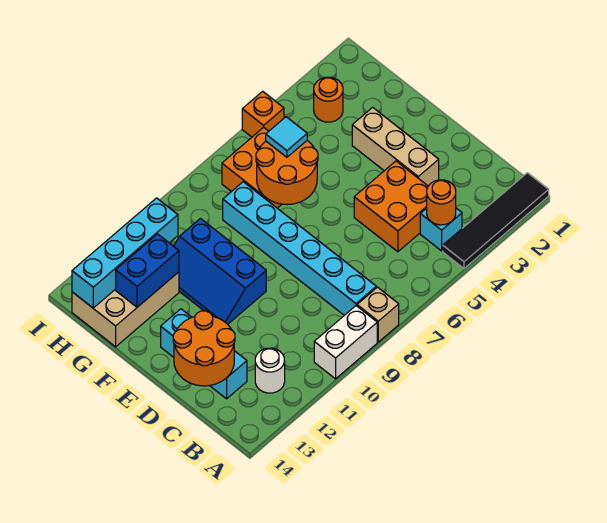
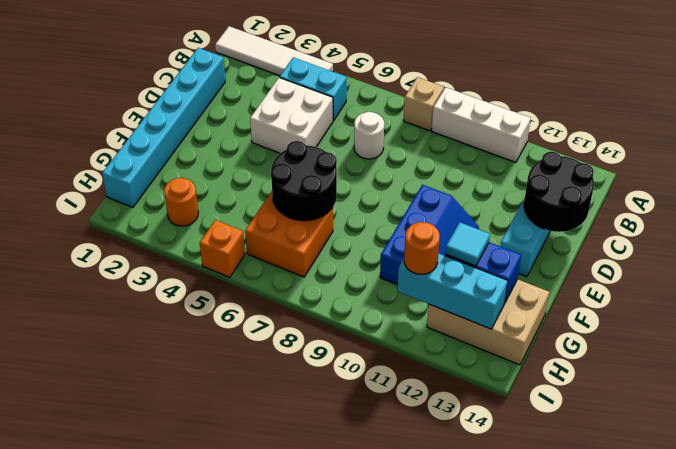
black tile A1:A4 level 1 -> white tile A1:A4 level 1
white brick A9:A10 level 1 -> white brick A9:A11 level 1
cyan brick B4 level 1 -> cyan brick B4:B5 level 1
orange round brick B4 level 2 -> orange round brick H11 level 3
cyan brick B8:G8 level 1 -> cyan brick C1:H1 level 1
white round brick B12 level 1 -> white round brick C7 level 1
orange brick C4:D5 level 1 -> white brick C4:D5 level 1
orange round brick C13:D14 level 2 -> black round brick C13:D14 level 2
tan brick D3:F3 level 1 -> none
orange round brick F6:G7 level 2 -> black round brick F6:G7 level 2
cyan tile G6 level 3 -> cyan tile G12 level 3
cyan brick H11:H14 level 2 -> cyan brick H11:H13 level 2

